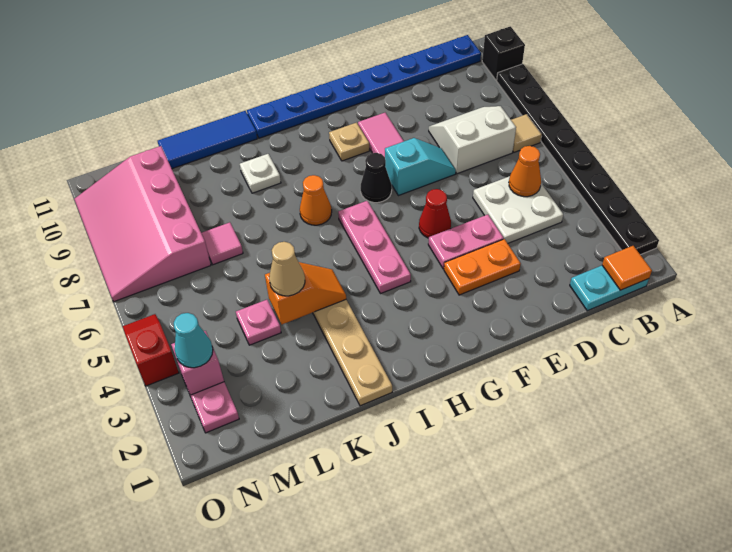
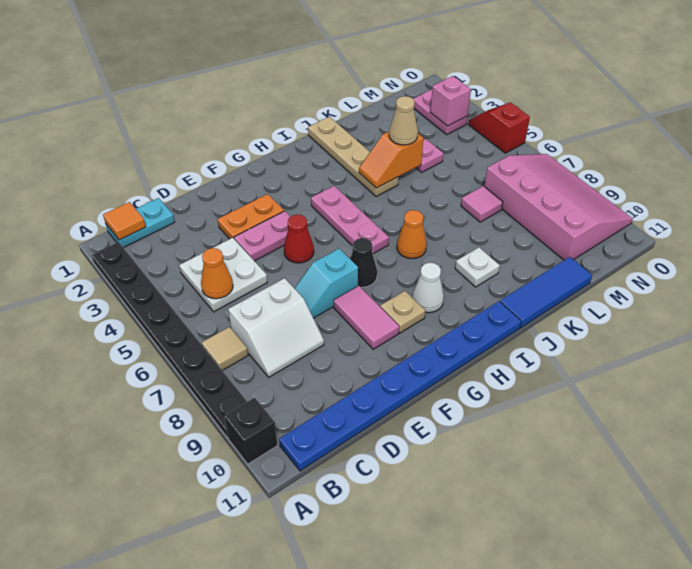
none -> white cone H9 level 1
cyan cone N3 level 3 -> none
red slope O4:O5 level 1 top 4 -> red slope O4:O5 level 1 top 5

